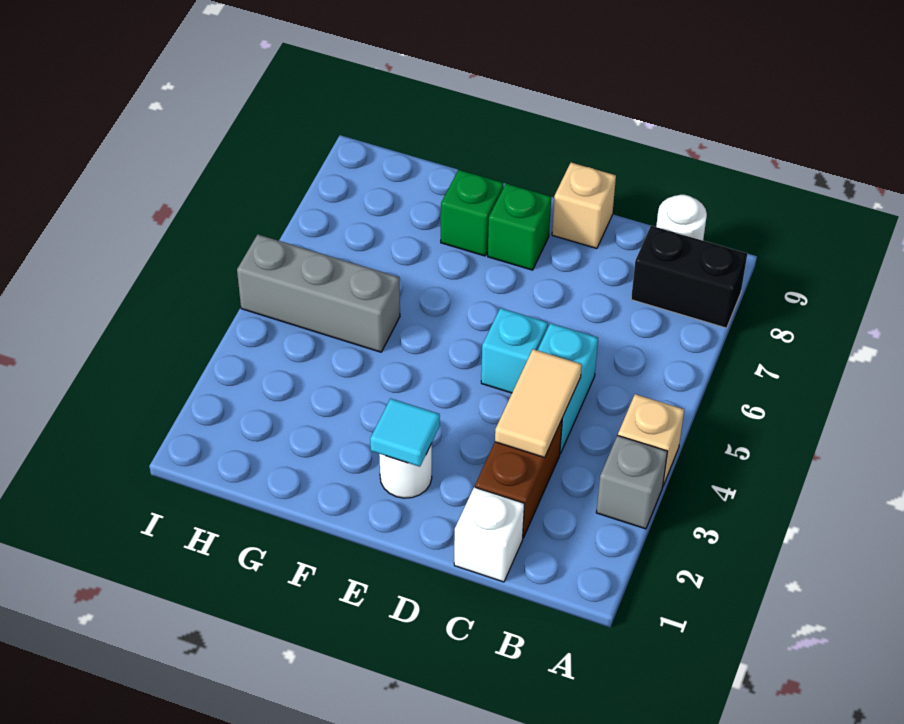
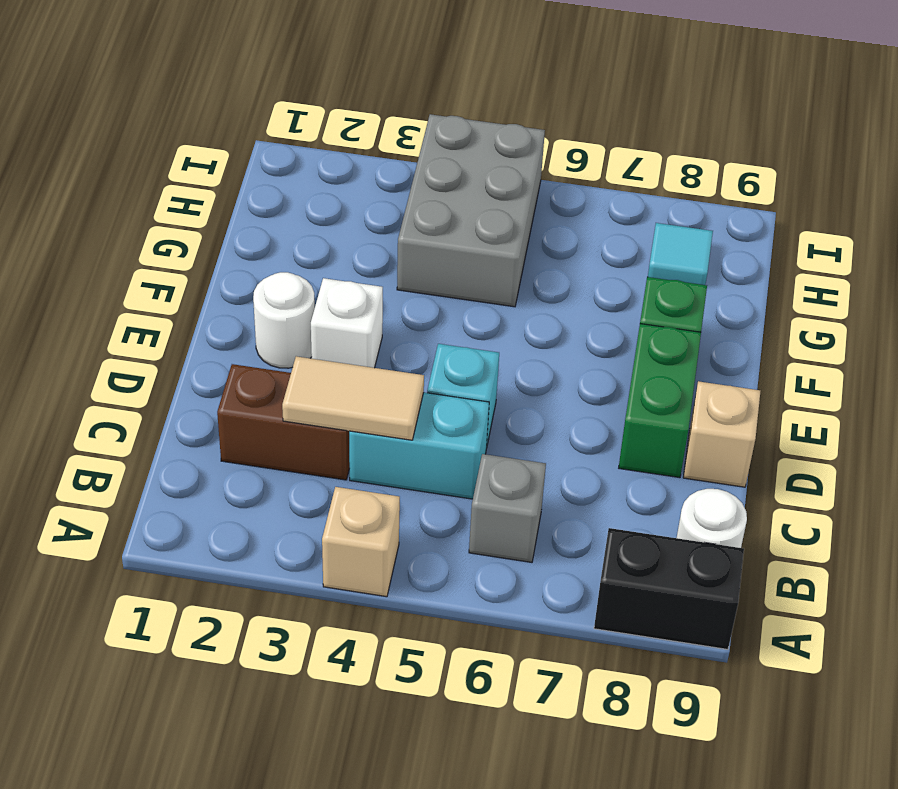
grey brick A3 level 1 -> grey brick B6 level 1
black brick A8:B8 level 1 -> black brick A8:A9 level 1
white brick C1 level 1 -> white brick E3 level 1
cyan tile E2 level 2 -> cyan tile H8 level 1
green brick E8 level 1 -> green brick D8:E8 level 1
grey brick G5:I5 level 1 -> grey brick G4:I5 level 1

